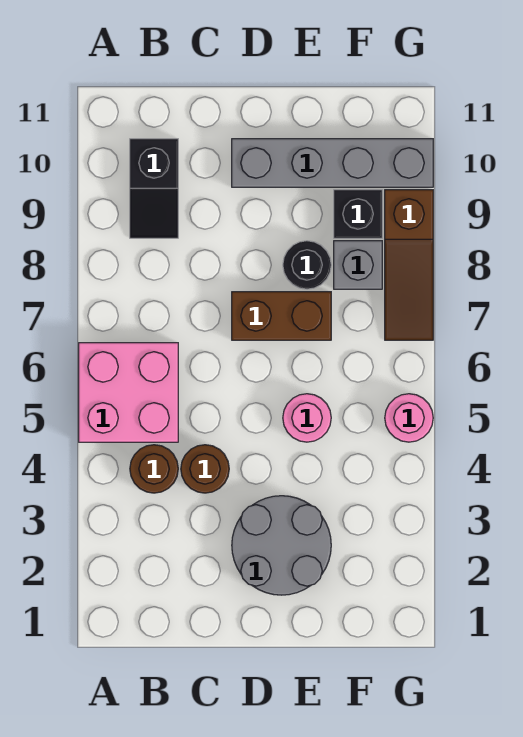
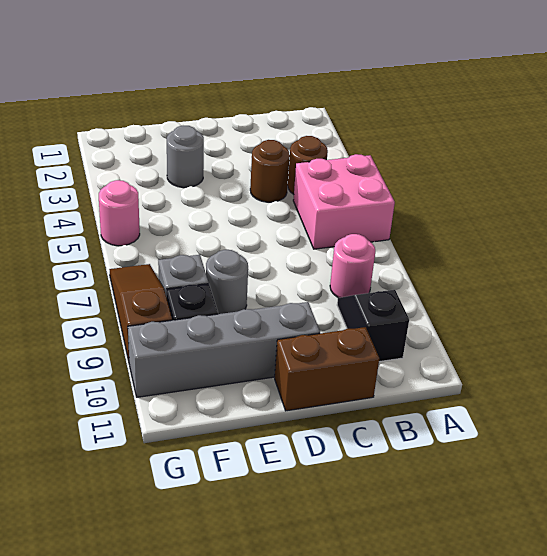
grey round brick D2:E3 level 1 -> grey round brick E3 level 1
brown brick D7:E7 level 1 -> brown brick C11:D11 level 1
pink round brick E5 level 1 -> pink round brick B8 level 1
black round brick E8 level 1 -> grey round brick E8 level 1

